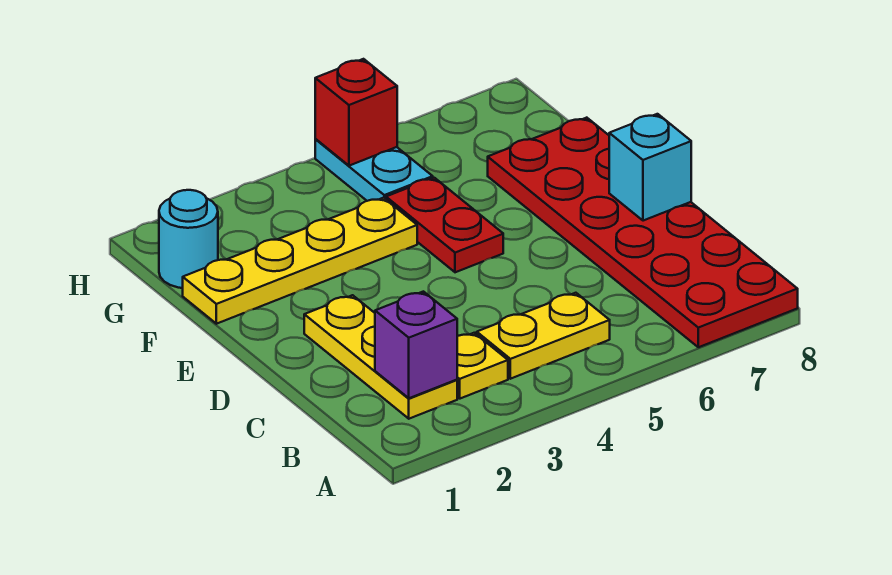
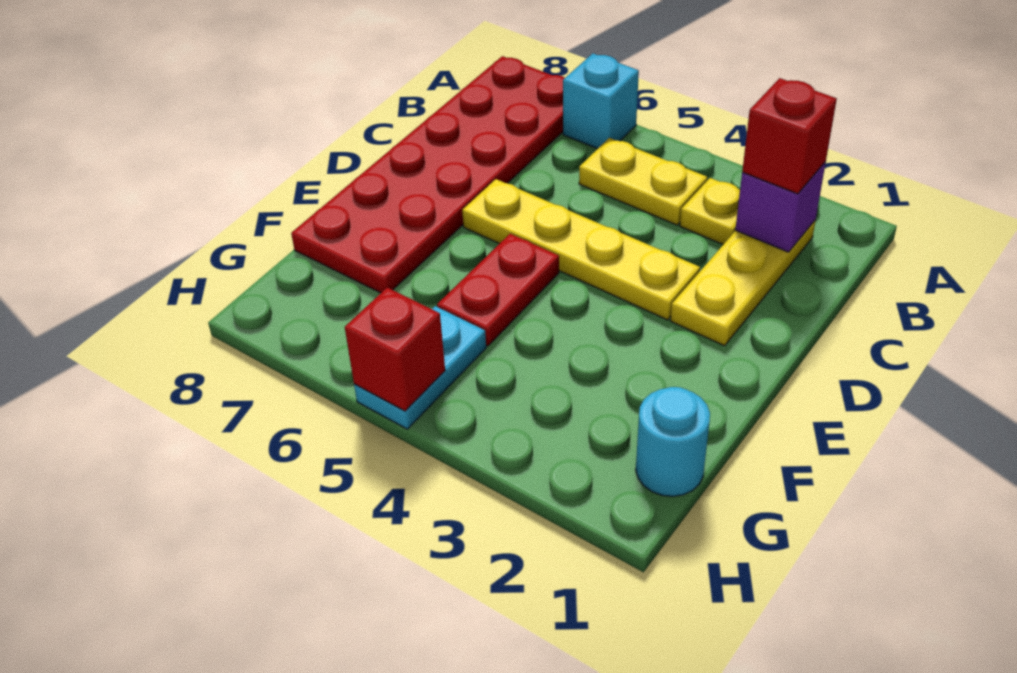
none -> red brick B2 level 3
cyan brick D8 level 2 -> cyan brick A6 level 1
yellow plate F1:F4 level 1 -> yellow plate D3:D6 level 1

